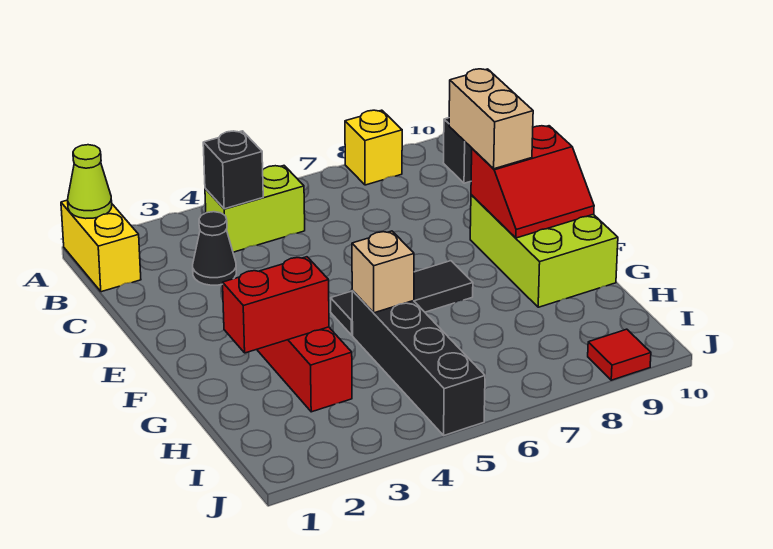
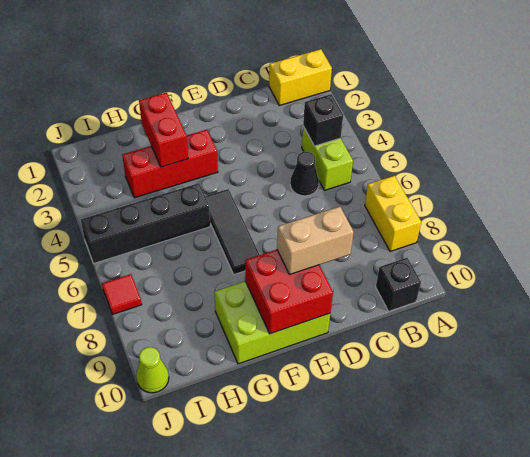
lime cone A1 level 2 -> lime cone J10 level 1
yellow brick A8 level 1 -> yellow brick A7:A8 level 1
black cone C3 level 1 -> black cone C5 level 1
red slope E9:F10 level 2 top E -> red brick E9:F10 level 2
tan brick G5 level 2 -> none
red tile J9 level 1 -> red tile J7 level 1

